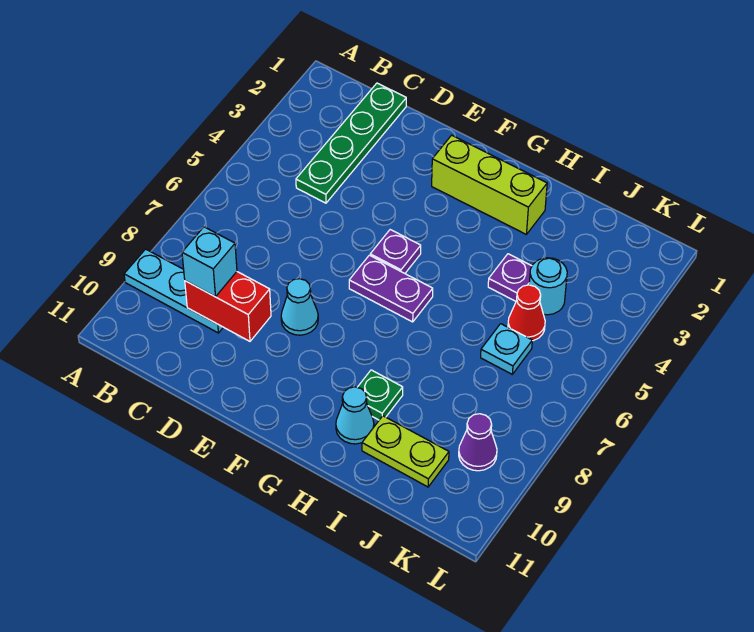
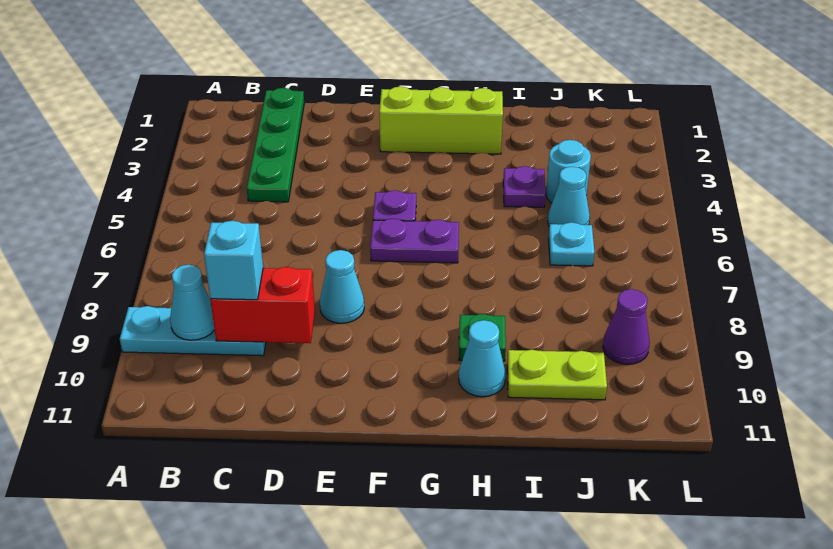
none -> cyan cone B9 level 2
red cone J5 level 1 -> cyan cone J5 level 1

